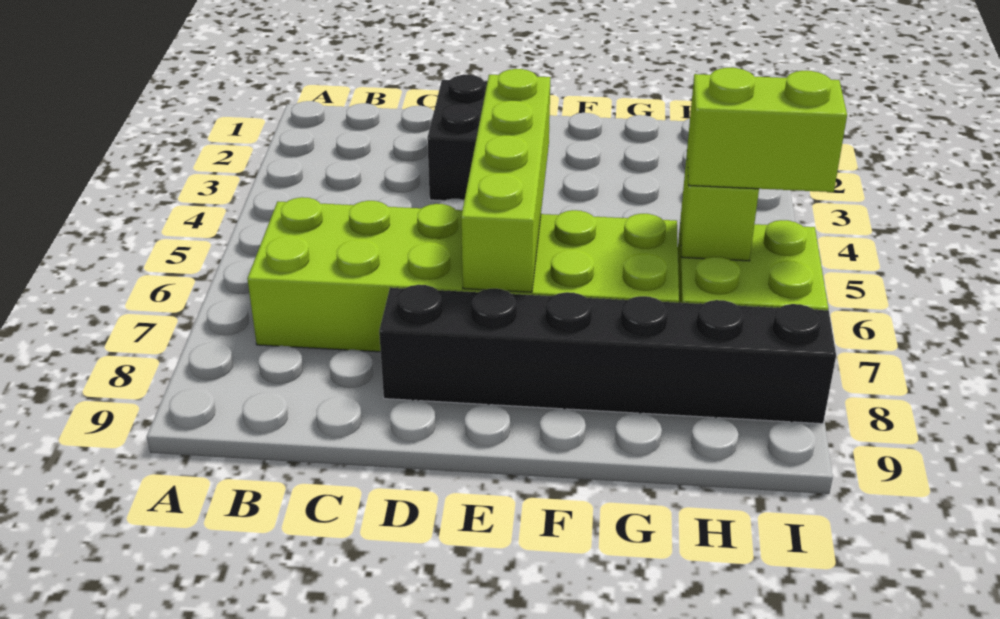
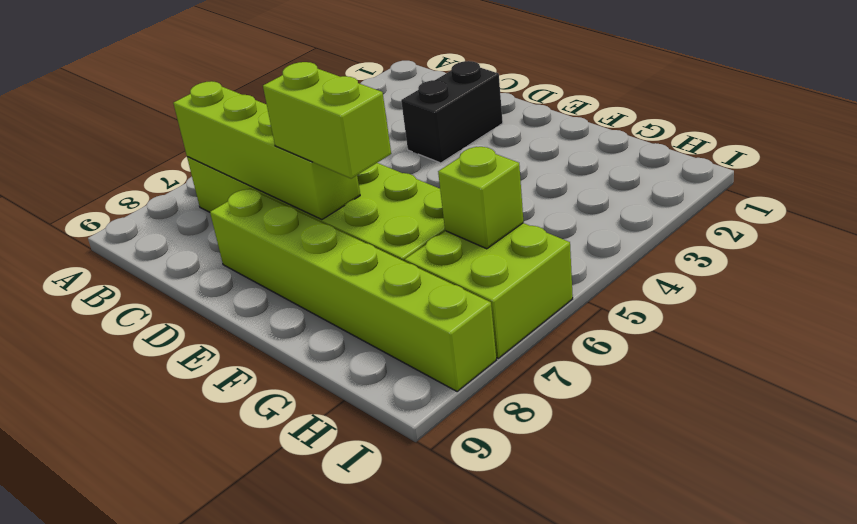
black brick D8:I8 level 1 -> lime brick D8:I8 level 1
lime brick E4:E7 level 2 -> lime brick B7:E7 level 2
lime brick H6:I6 level 3 -> lime brick E7:F7 level 3

